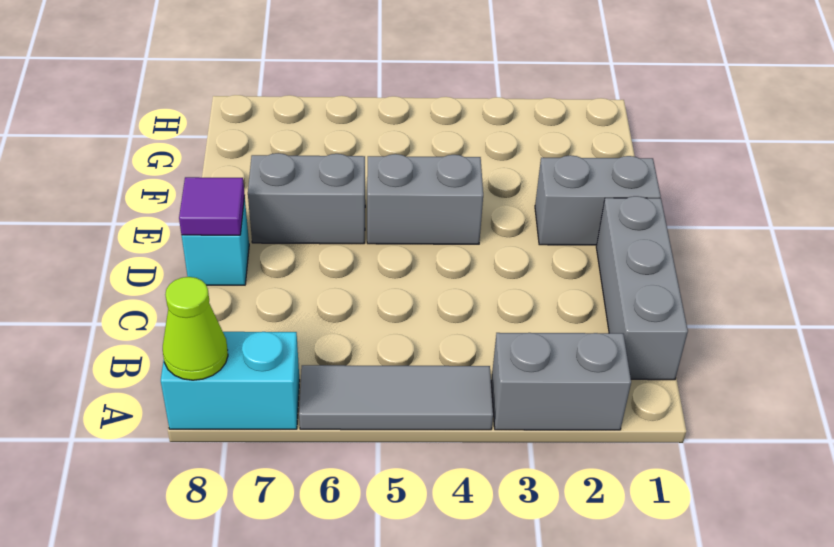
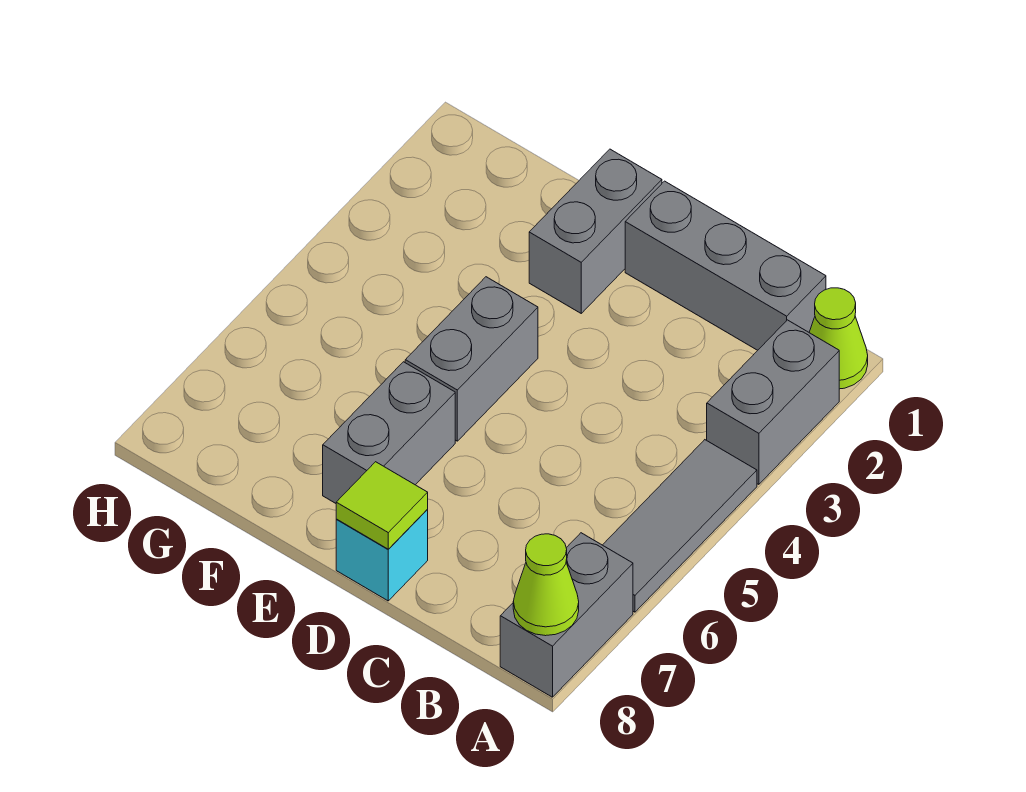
none -> lime cone A1 level 1
cyan brick A7:A8 level 1 -> grey brick A7:A8 level 1
purple tile D8 level 2 -> lime tile D8 level 2

